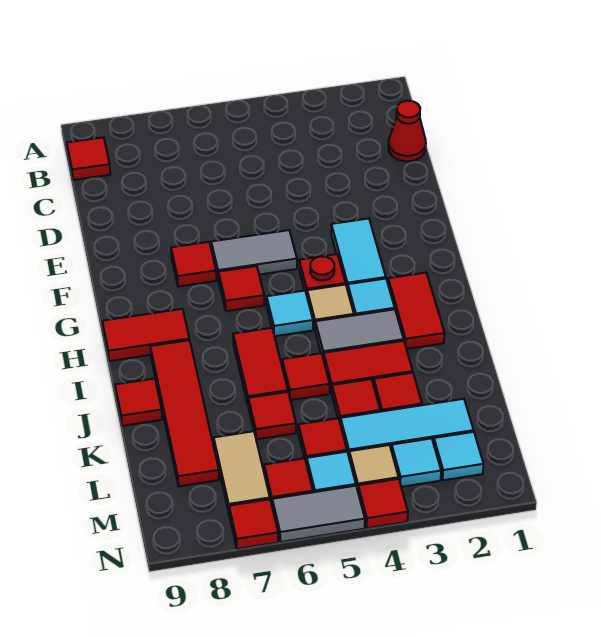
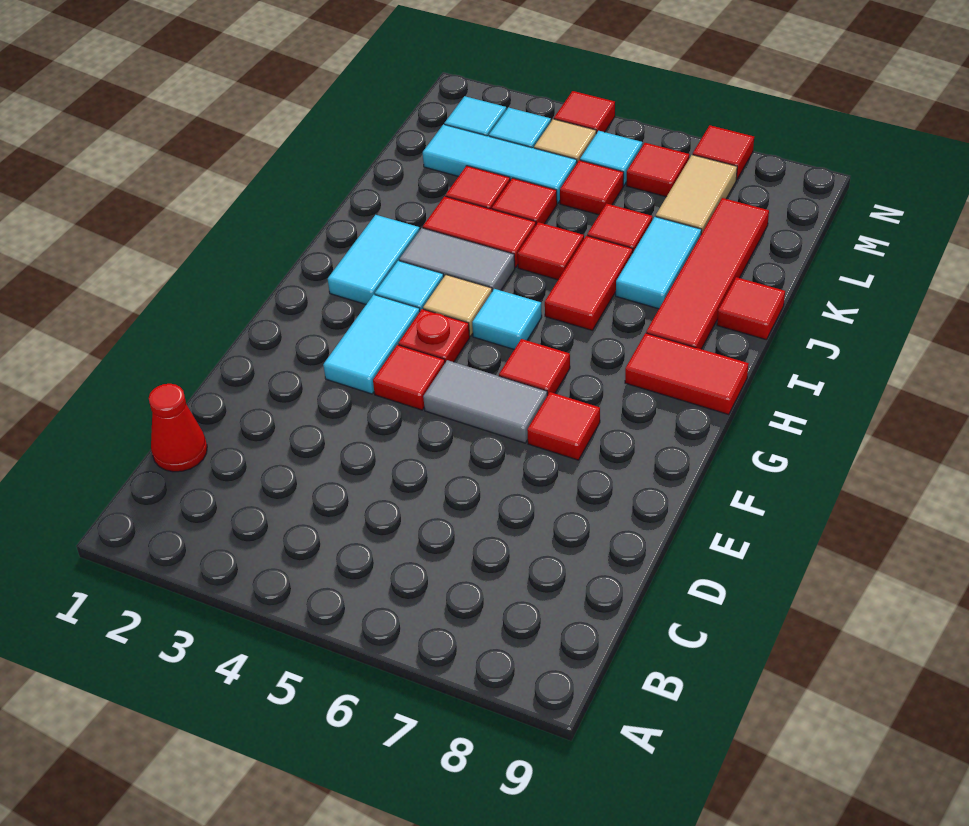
red tile B9 level 1 -> red tile F4 level 1
red tile H2:I2 level 1 -> cyan tile H2:I2 level 1
none -> cyan tile J7:K7 level 1
grey tile N5:N6 level 1 -> none

